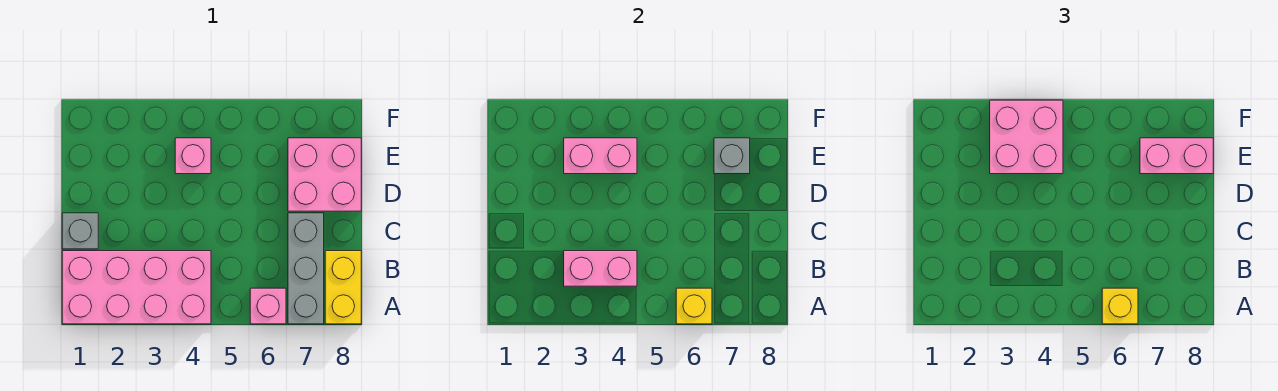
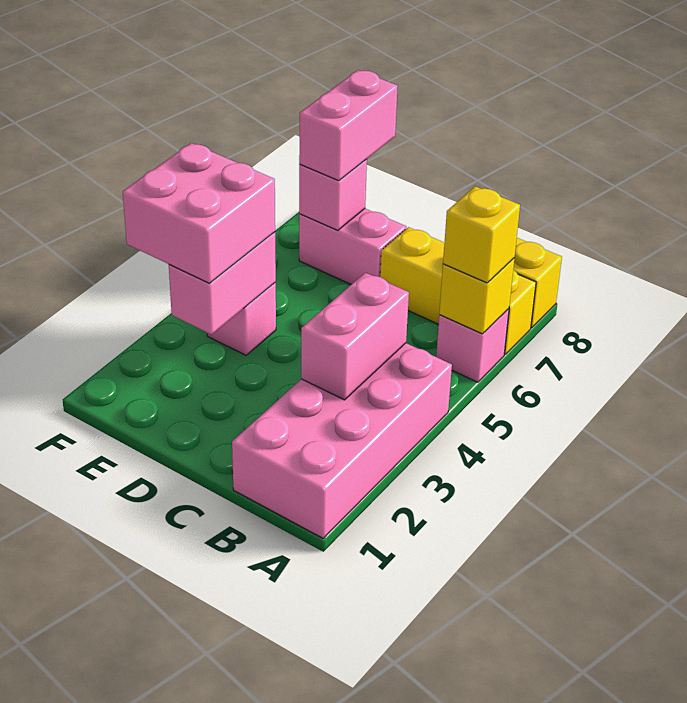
grey brick A7:C7 level 1 -> yellow brick A7:C7 level 1
grey brick C1 level 1 -> none
pink brick D7:E8 level 1 -> pink brick D7:E7 level 1
grey brick E7 level 2 -> pink brick E7 level 2

